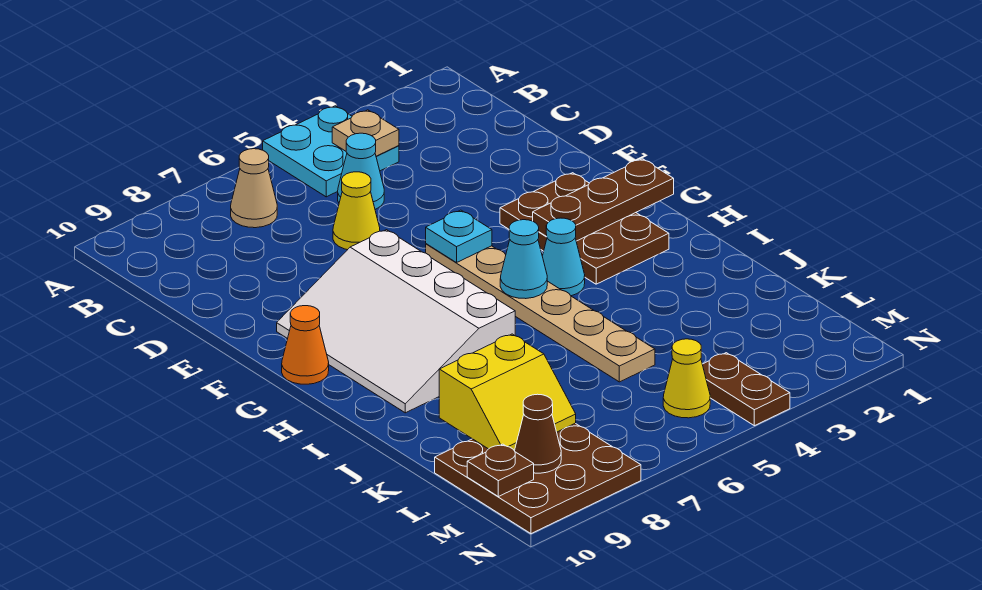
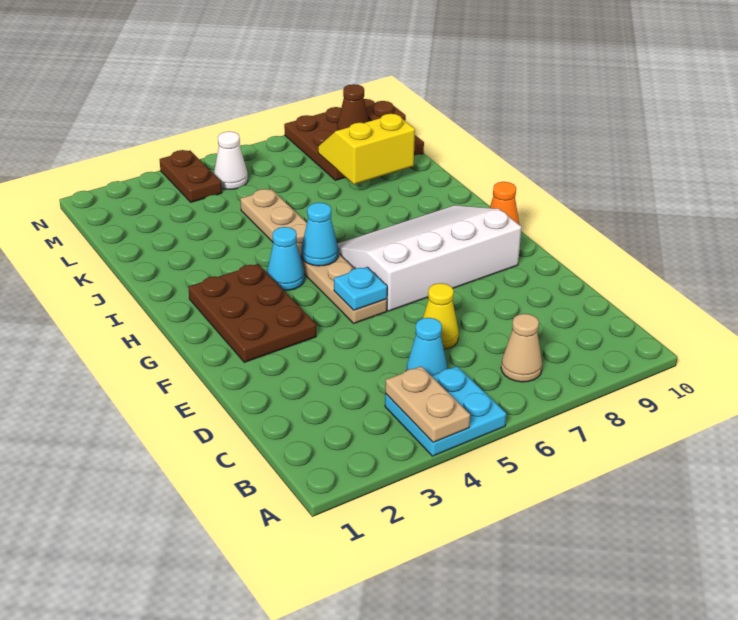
tan plate B4 level 2 -> tan plate A4:B4 level 2
white slope F7:I9 level 1 top 7 -> white slope F6:H9 level 1 top F
brown plate G1:G3 level 2 -> none
yellow cone M5 level 1 -> white cone M5 level 1

